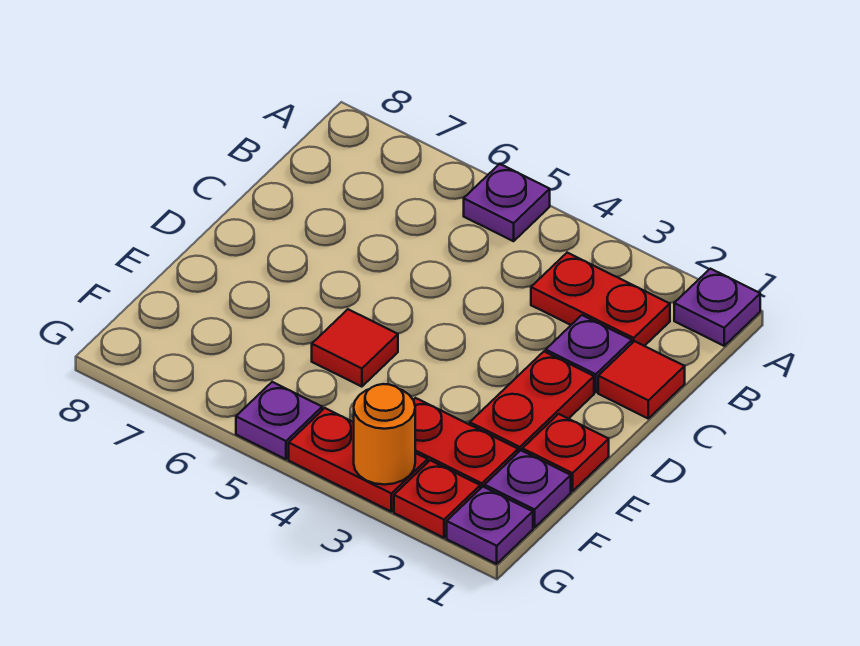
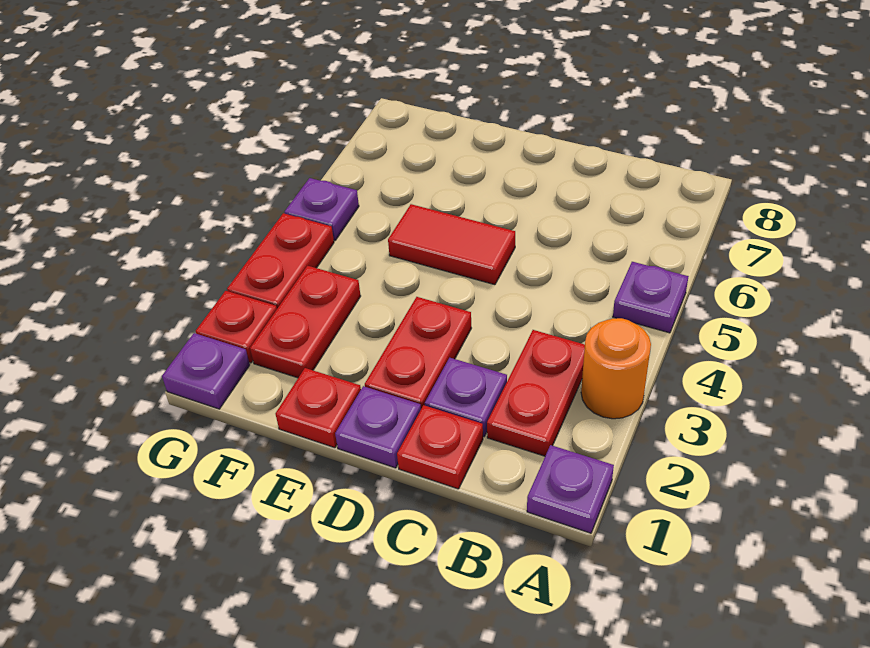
red tile C1 level 1 -> red plate C1 level 1
red plate D2:E2 level 1 -> red plate D2:D3 level 1
red tile E5 level 1 -> red tile D5:E5 level 1
purple plate F1 level 1 -> purple plate D1 level 1
orange round brick G3 level 2 -> orange round brick A3 level 1

